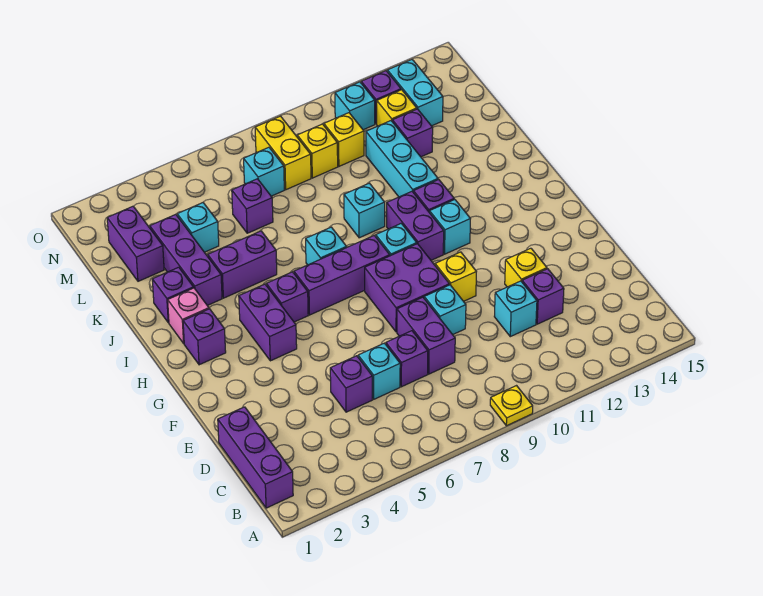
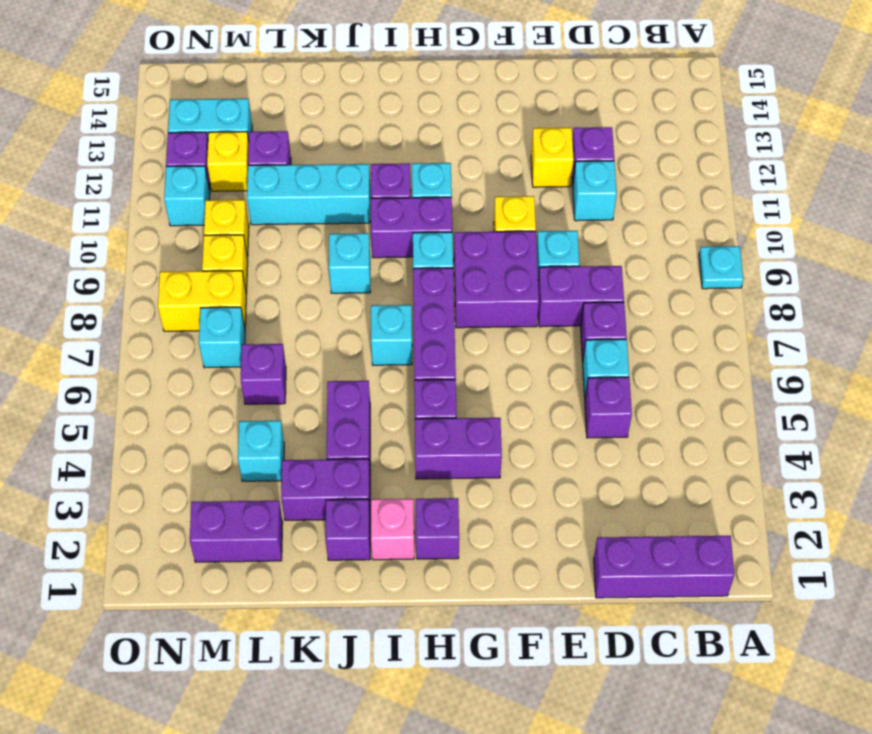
yellow plate A9 level 1 -> cyan plate A9 level 1
purple brick J3:L3 level 1 -> purple brick J3:K3 level 1

